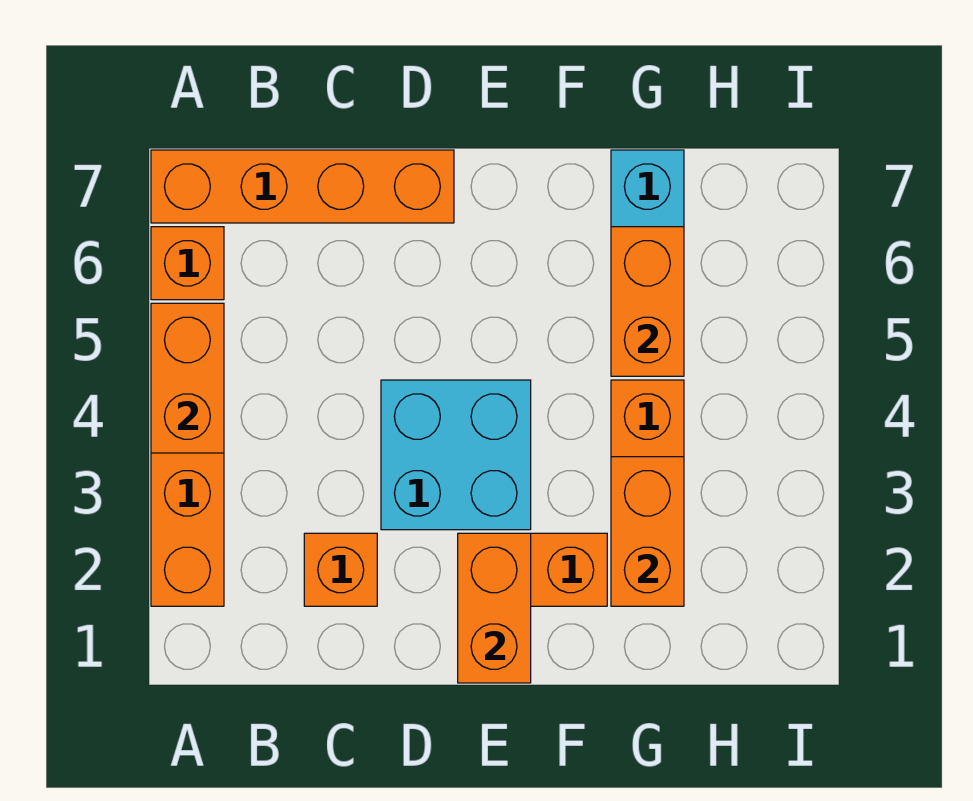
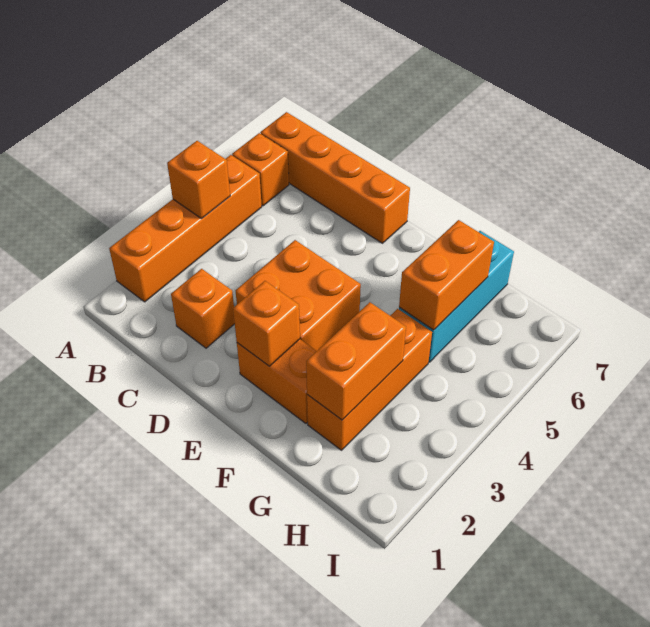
orange brick A4:A5 level 2 -> orange brick A4 level 2
cyan brick D3:E4 level 1 -> orange brick D3:E4 level 1
orange brick E1:E2 level 2 -> orange brick E2 level 2

